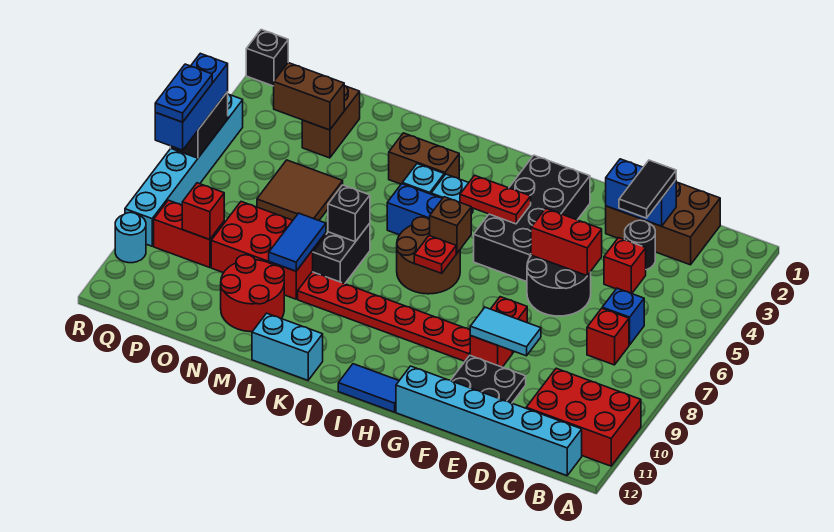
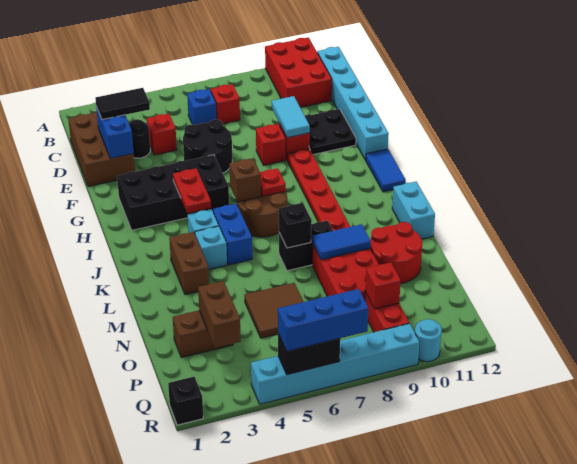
red brick E5:F5 level 2 -> none
blue plate R6:R7 level 4 -> none

